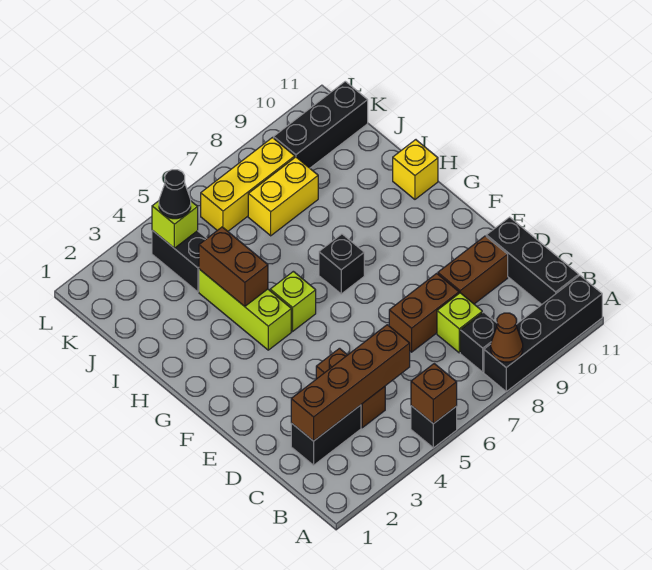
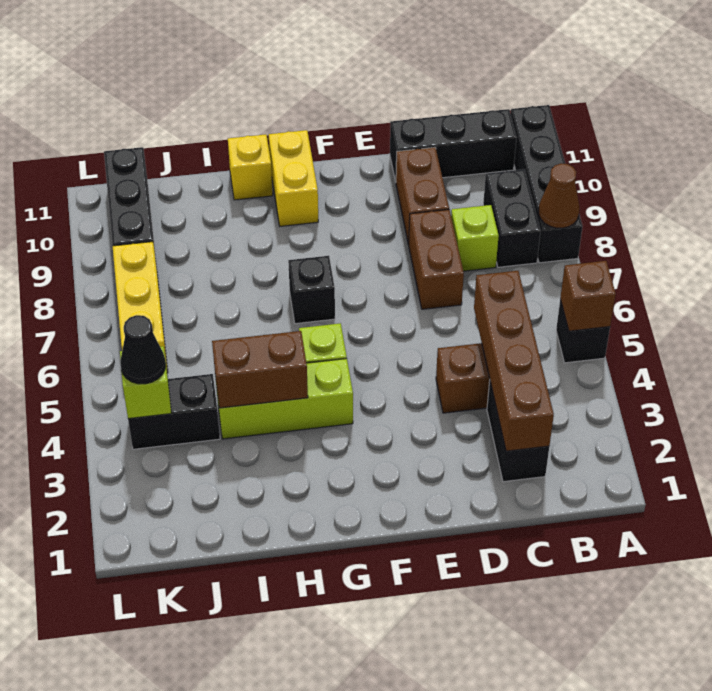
black brick B8 level 1 -> black brick B8:B9 level 1
yellow brick J7:J8 level 1 -> yellow brick G10:G11 level 1

